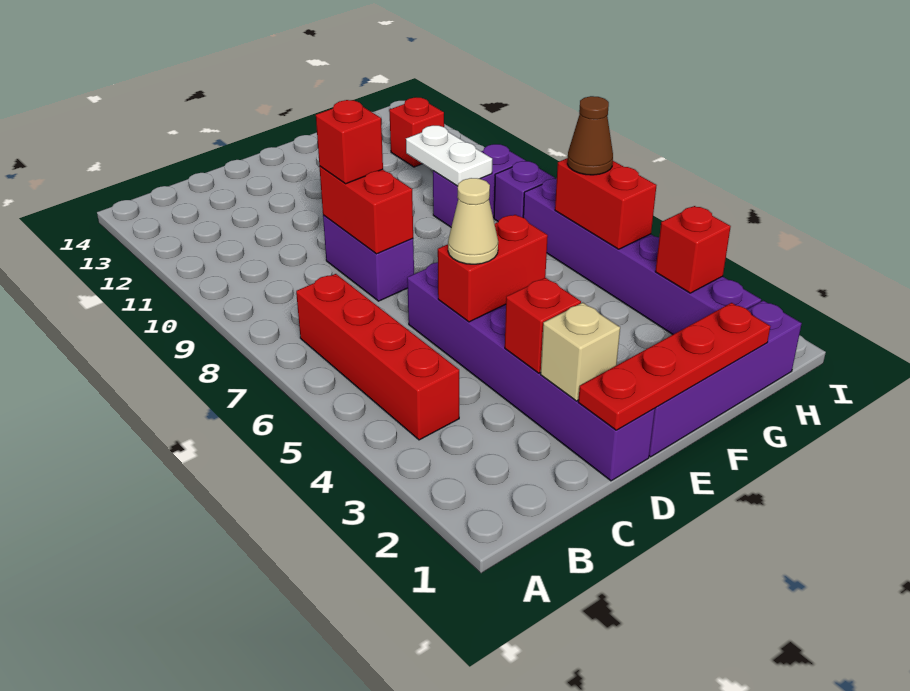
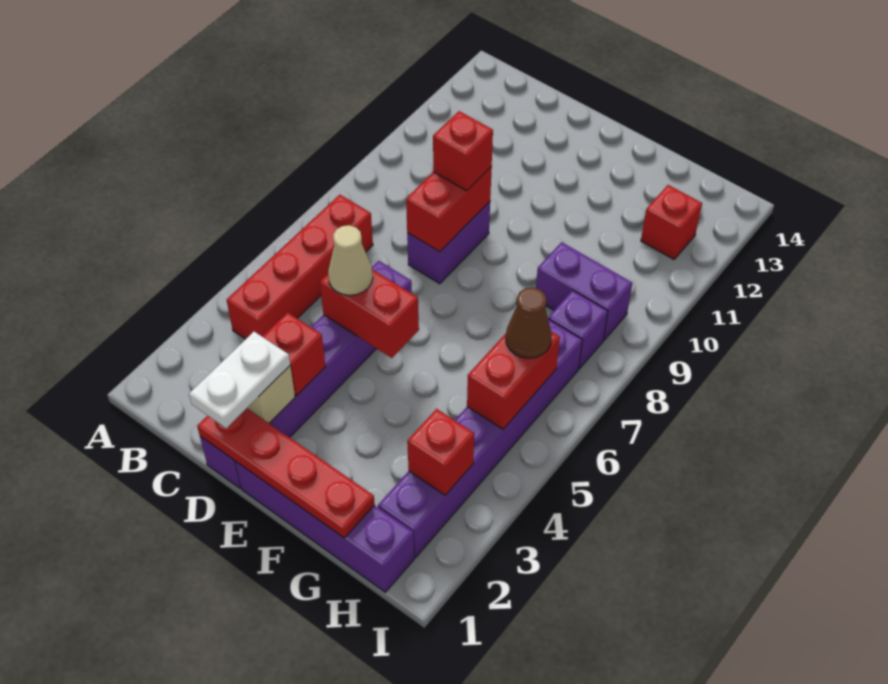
white plate G9:G10 level 2 -> white plate D1:D2 level 3

